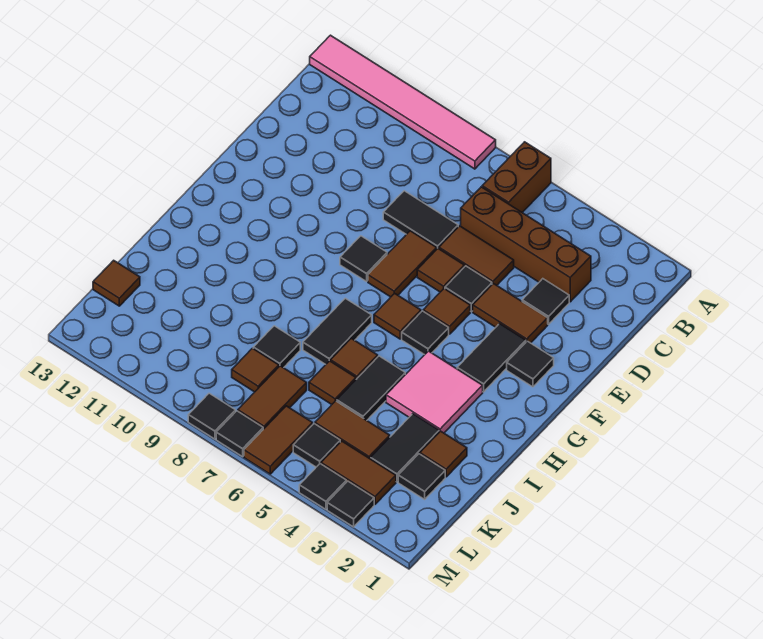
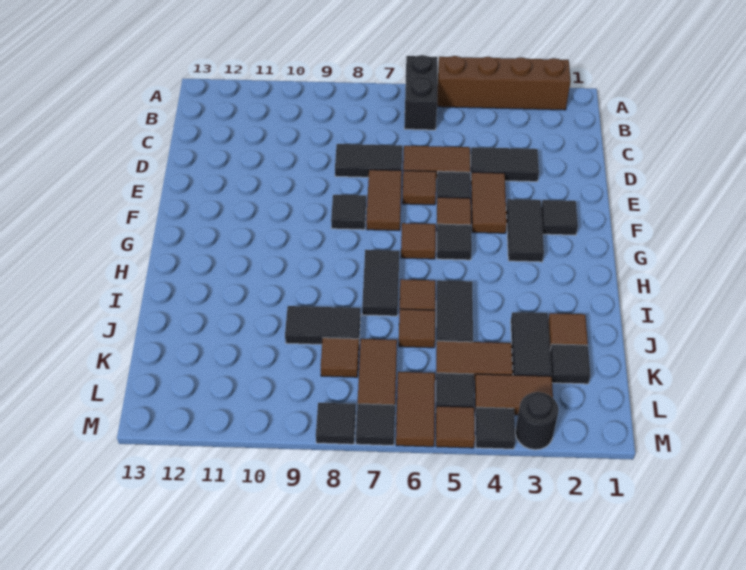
brown brick A6:B6 level 1 -> black brick A6:B6 level 1
pink tile A8:A13 level 1 -> none
brown brick C3:C6 level 1 -> brown brick A2:A5 level 1
black tile D3 level 1 -> black tile D3:D4 level 1
brown tile E3:E4 level 1 -> brown tile E4:F4 level 1
pink tile H3:I4 level 1 -> none
black tile J8 level 1 -> black tile J8:J9 level 1
brown tile K13 level 1 -> brown tile M5 level 1
black tile M3 level 1 -> black round brick M3 level 1

